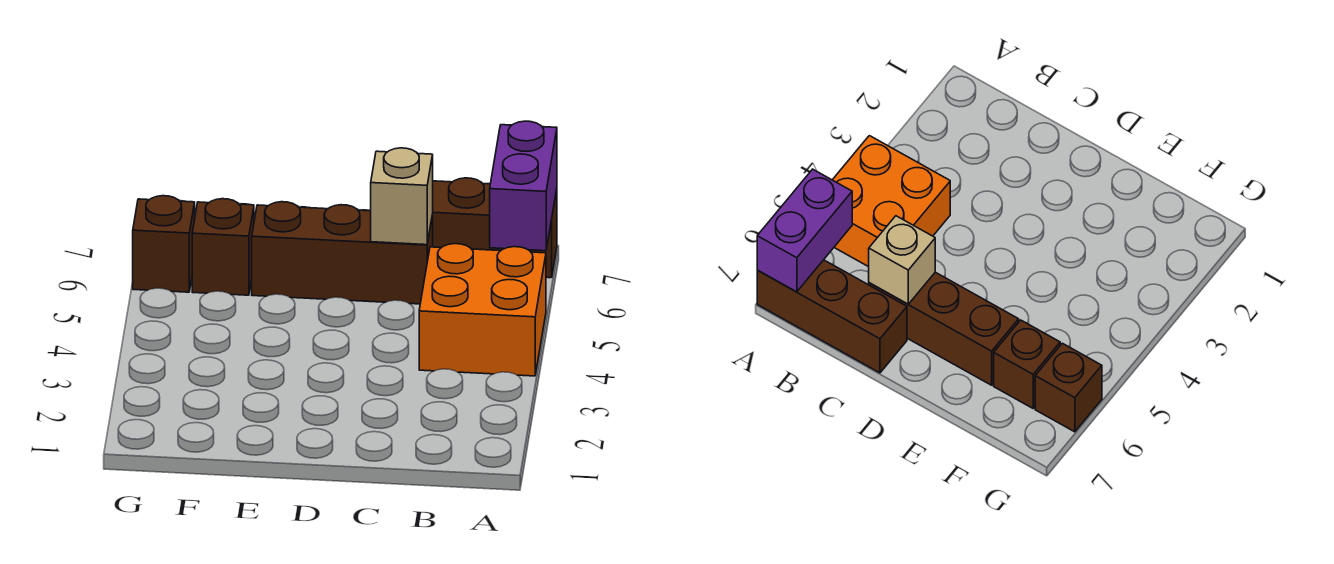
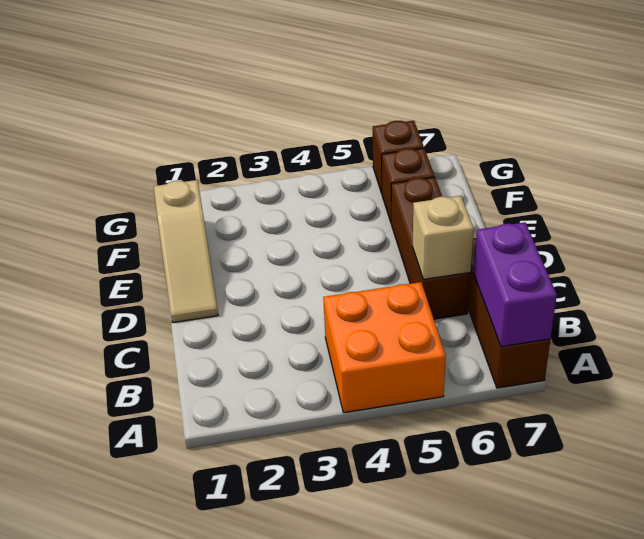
purple brick A6:A7 level 2 -> purple brick A7:B7 level 2
none -> tan slope D1:F1 level 1 top F

